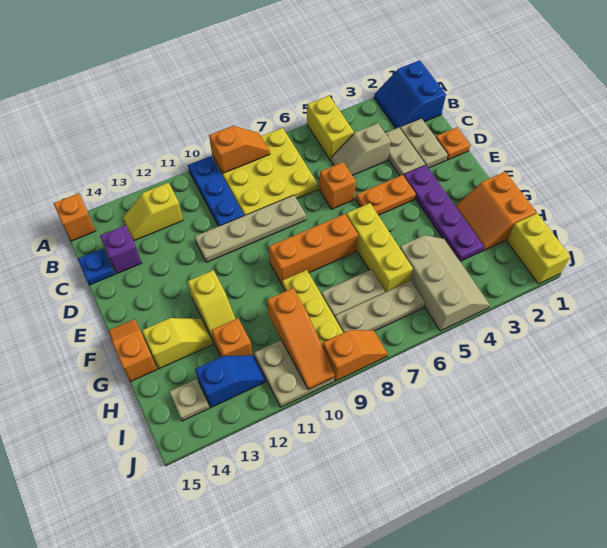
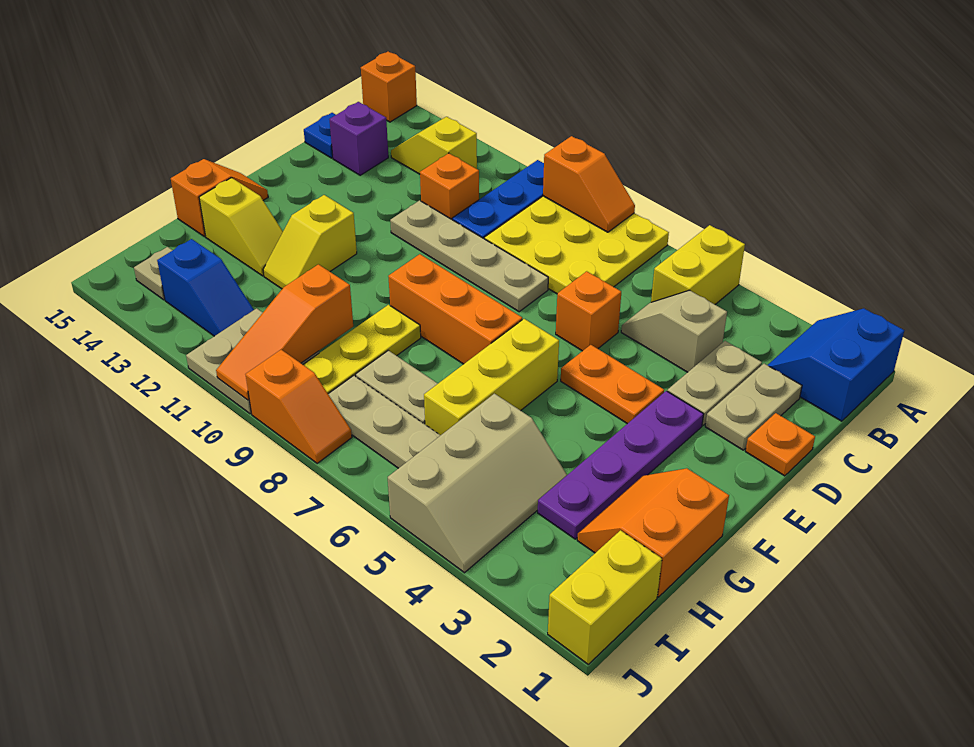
orange brick H12 level 1 -> orange brick C11 level 1

